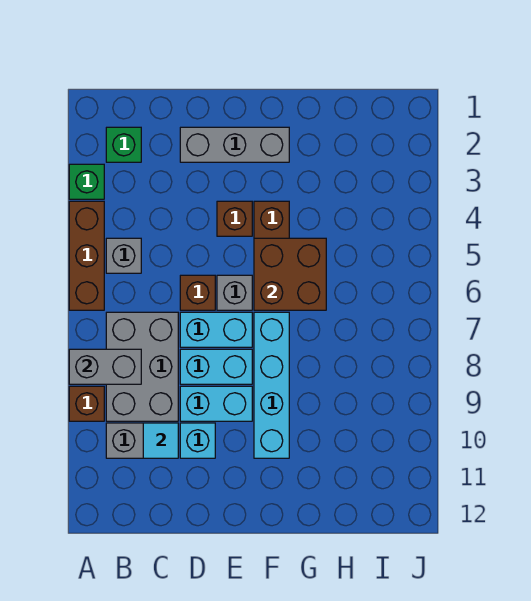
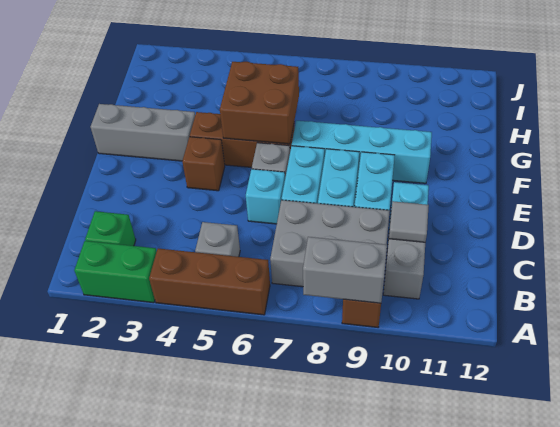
green brick A3 level 1 -> green brick A2:A3 level 1
grey brick A8:B8 level 2 -> grey brick A8:A9 level 2
cyan tile C10 level 2 -> grey tile C10 level 2
grey brick D2:F2 level 1 -> grey brick F1:F3 level 1
brown brick D6 level 1 -> cyan brick D6 level 1

